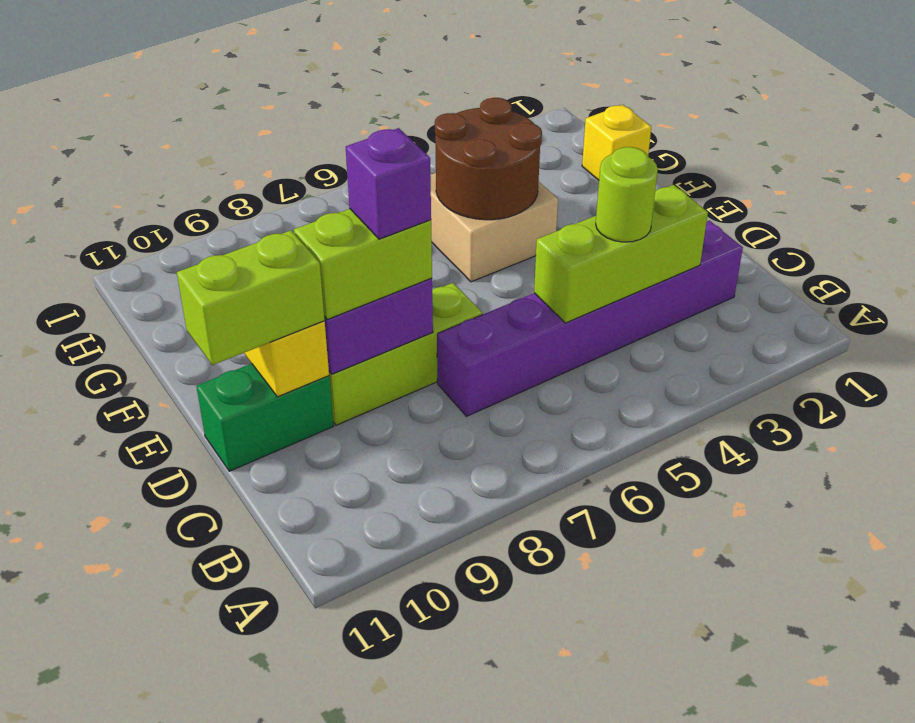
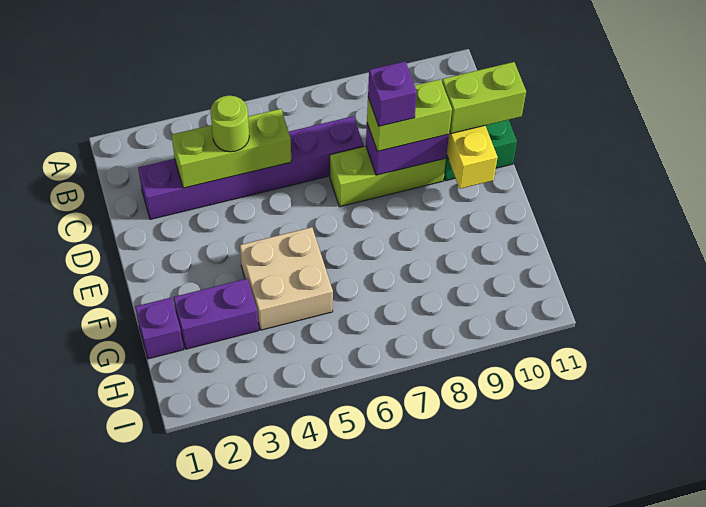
brown round brick F4:G5 level 2 -> none
yellow brick G1 level 1 -> purple brick G1 level 1
none -> purple brick G2:G3 level 1

